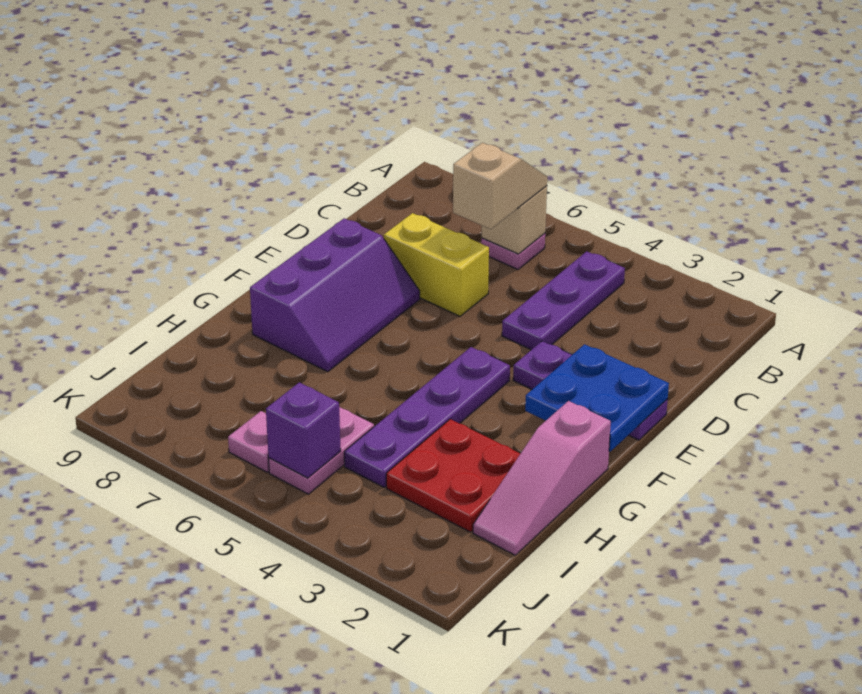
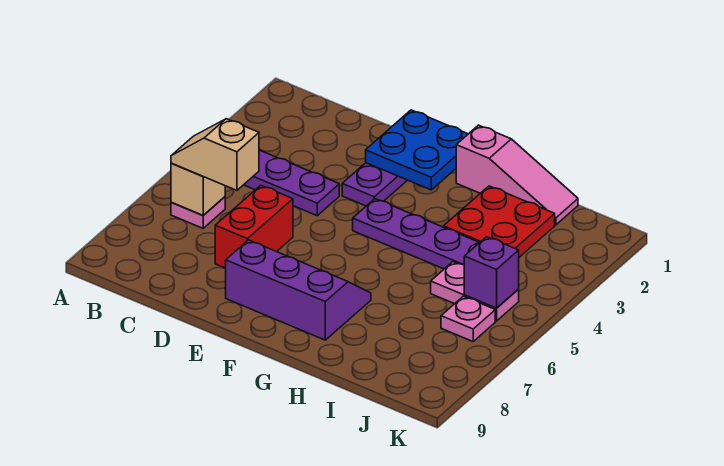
yellow brick D6:D7 level 1 -> red brick D6:D7 level 1

